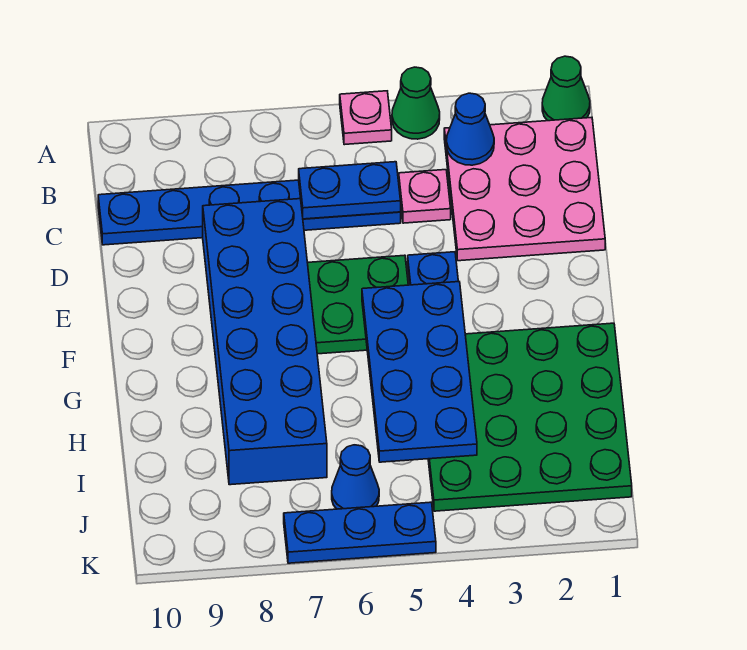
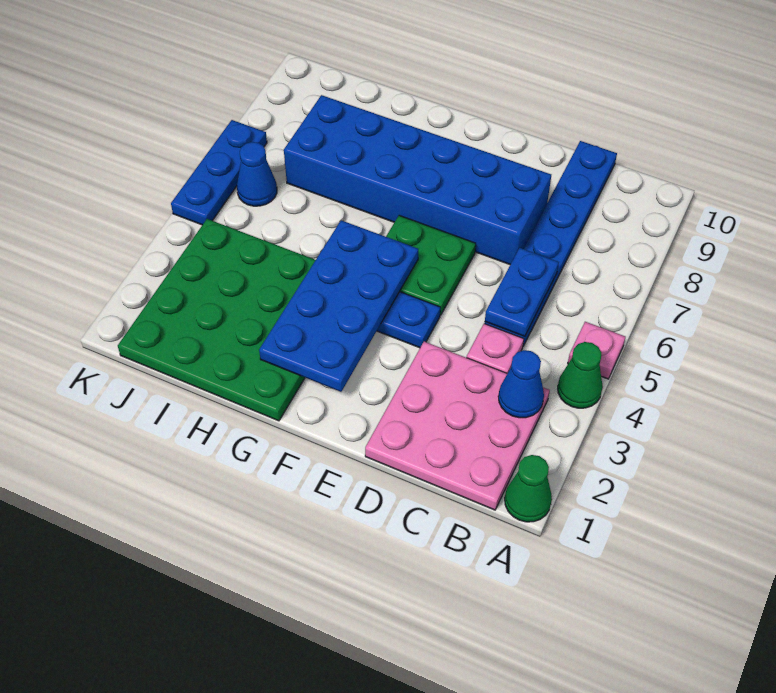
blue plate F4:I5 level 2 -> blue plate F2:G5 level 2

